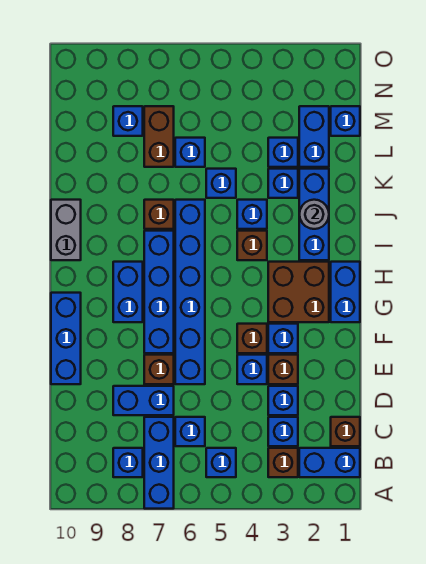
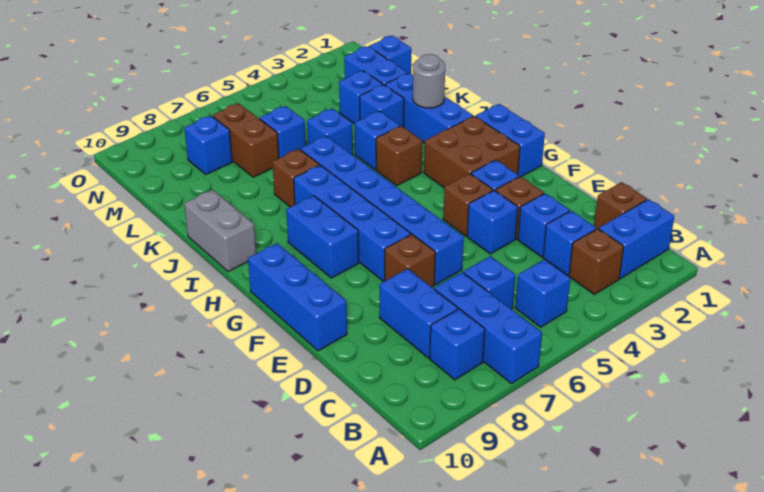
blue brick D7:D8 level 1 -> blue brick C8:D8 level 1

